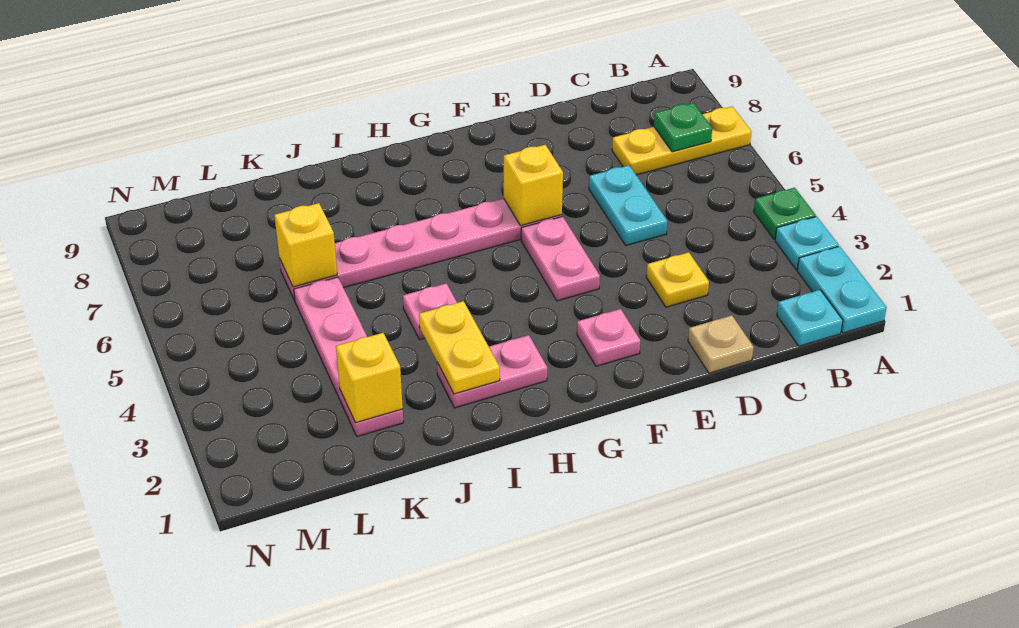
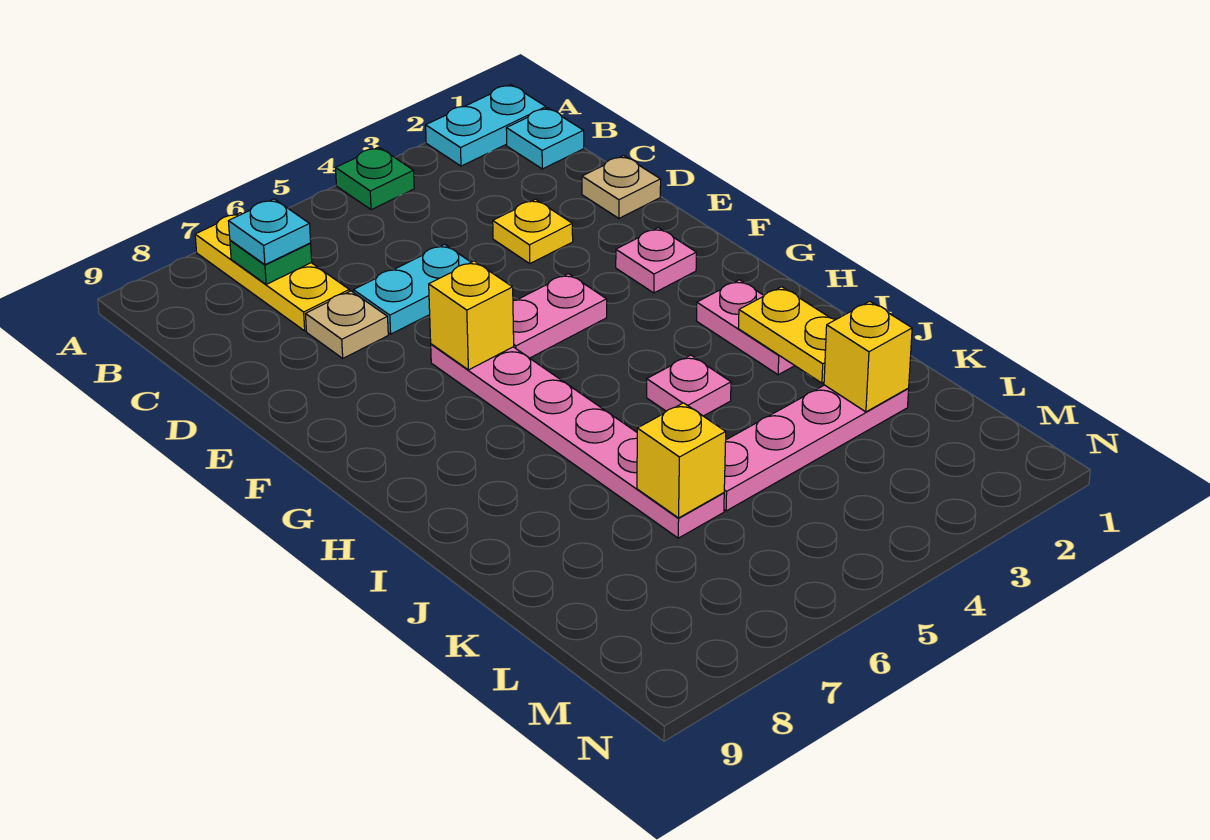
cyan plate A3 level 1 -> cyan plate B7 level 3
none -> tan plate D7 level 1
yellow plate I2:I3 level 2 -> yellow plate I2:J2 level 2

